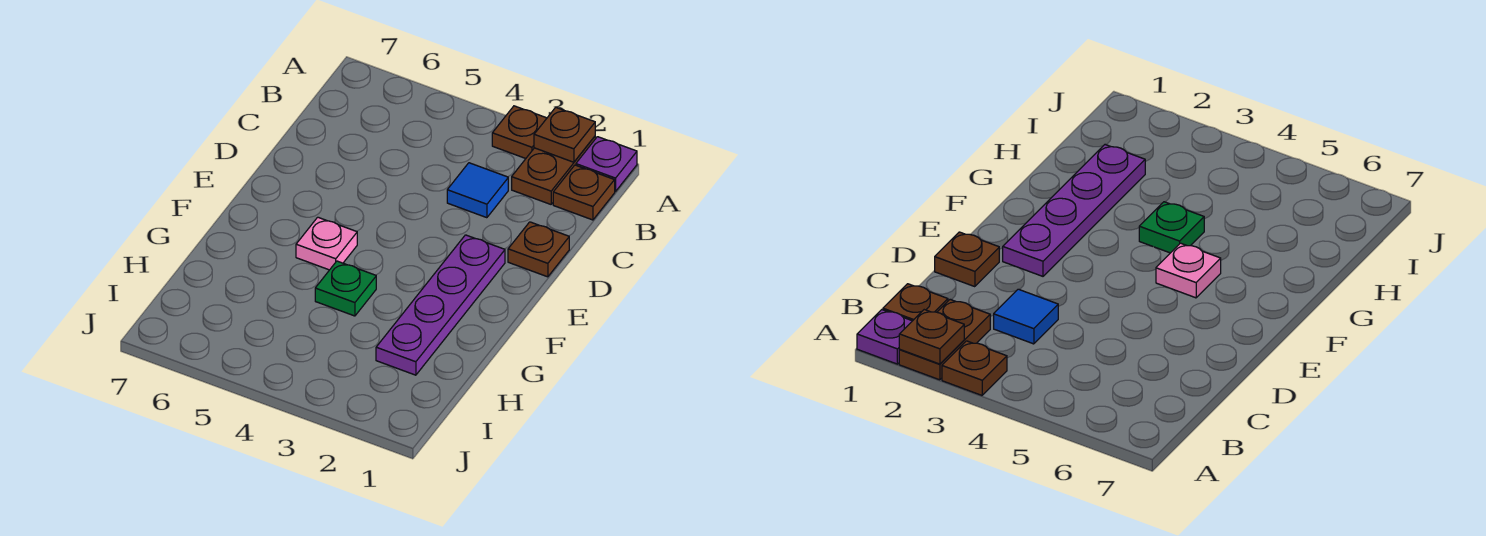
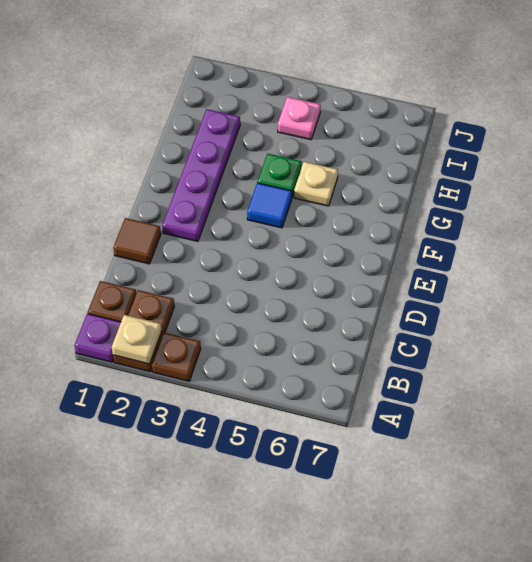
brown plate A2 level 2 -> tan plate A2 level 2
blue tile C3 level 1 -> blue tile F4 level 1
brown plate D1 level 1 -> brown tile D1 level 1
pink plate F5 level 1 -> pink plate I4 level 1
none -> tan plate G5 level 1

